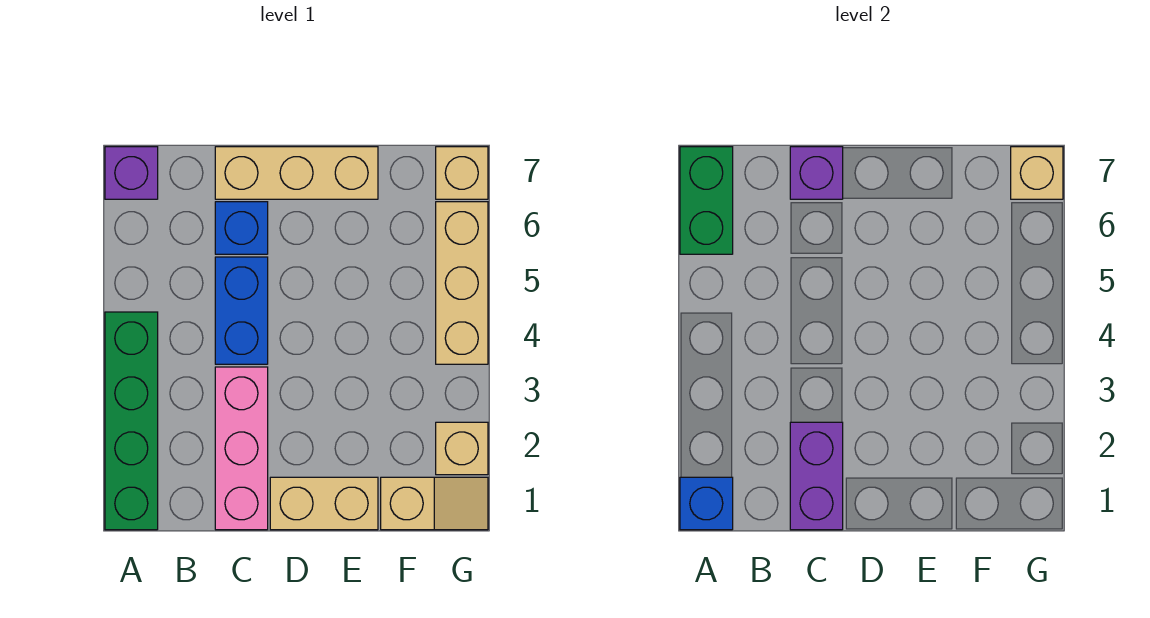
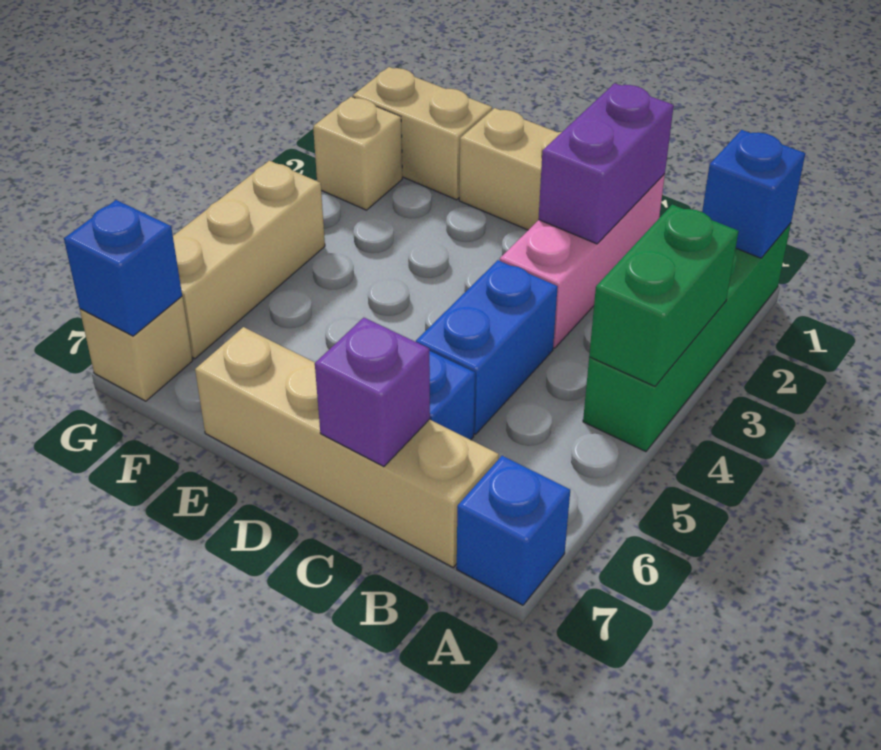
green brick A6:A7 level 2 -> green brick A3:A4 level 2
purple brick A7 level 1 -> blue brick A7 level 1
tan brick C7:E7 level 1 -> tan brick B7:E7 level 1
tan slope F1:G1 level 1 top F -> tan brick F1:G1 level 1
tan brick G7 level 2 -> blue brick G7 level 2

